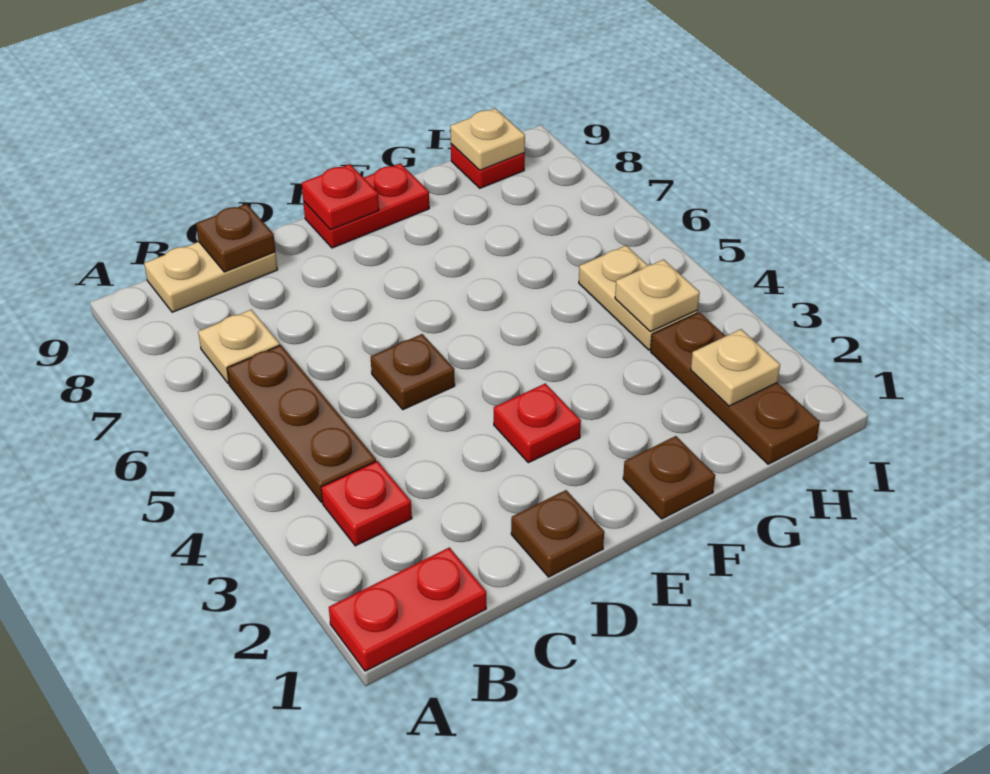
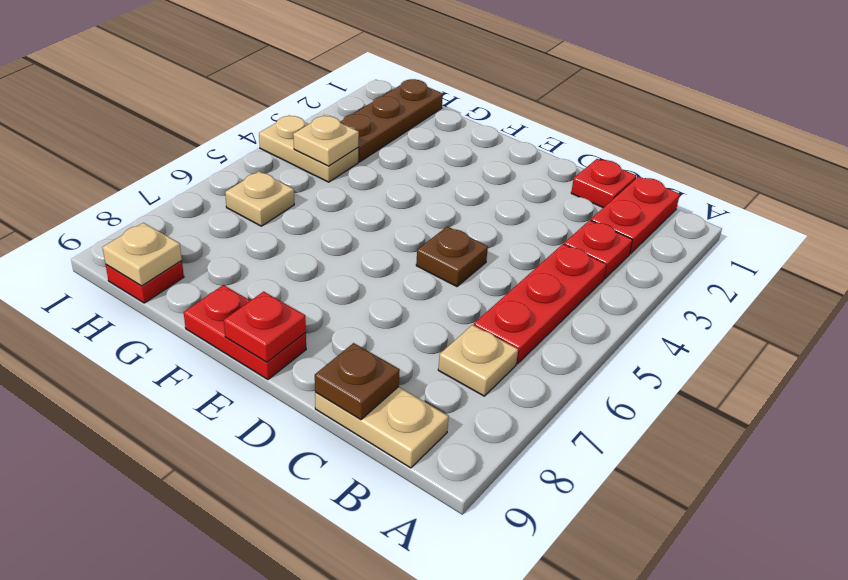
red plate A1:B1 level 1 -> red plate B1:B2 level 1
brown plate B4:B6 level 1 -> red plate B4:B6 level 1
brown plate D1 level 1 -> none
red plate E3 level 1 -> red plate C1 level 1
brown plate F1 level 1 -> none
tan plate H2 level 2 -> tan plate H6 level 1
tan plate H4:H5 level 1 -> tan plate H4:I4 level 1

